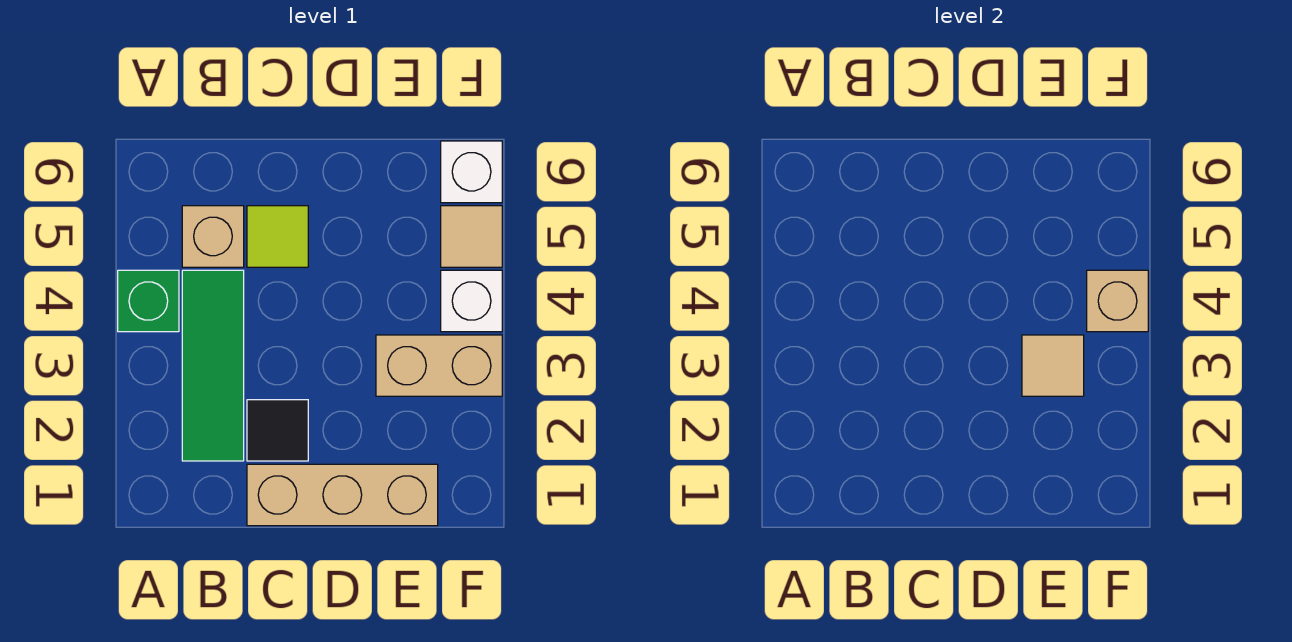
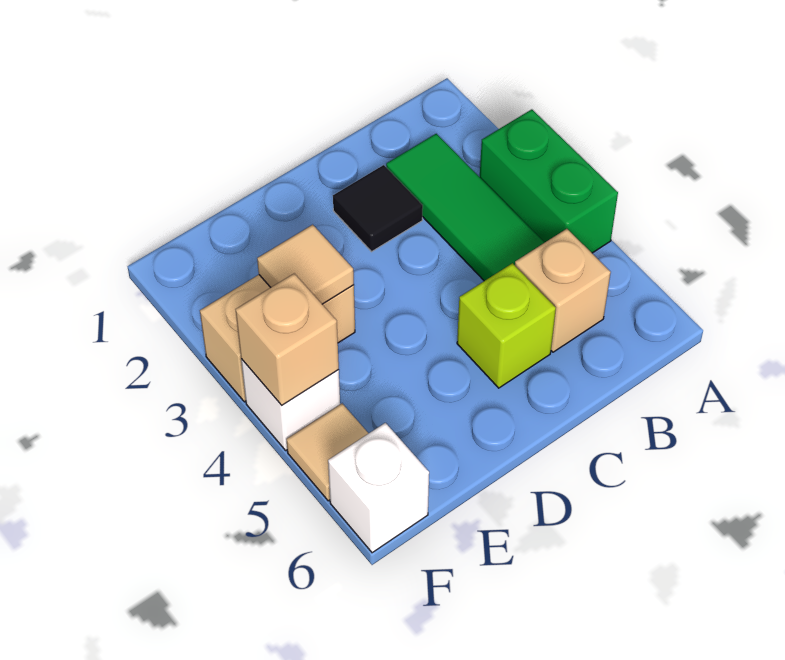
green brick A4 level 1 -> green brick A3:A4 level 1
tan brick C1:E1 level 1 -> none
lime tile C5 level 1 -> lime brick C5 level 1

